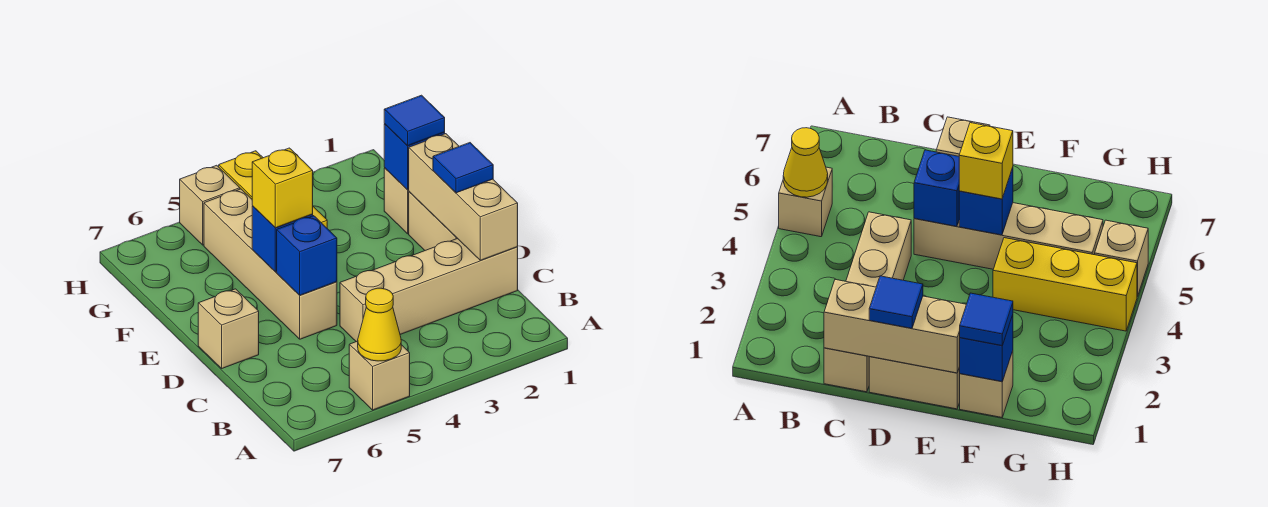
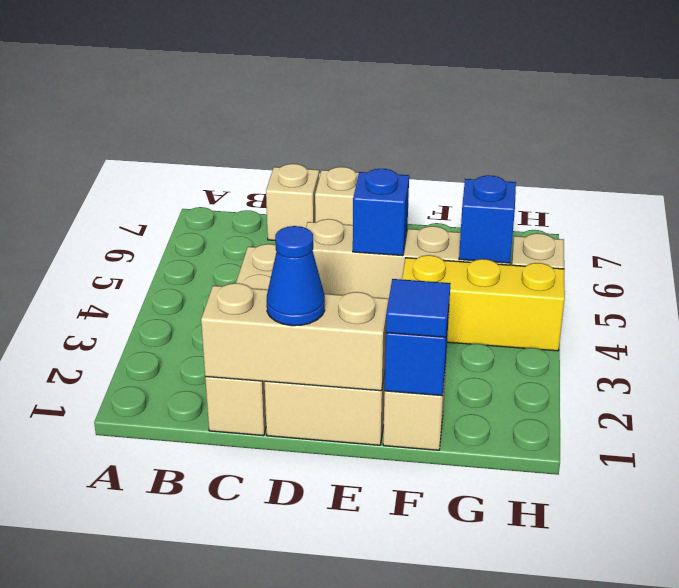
tan brick A5 level 1 -> tan brick C7 level 1
yellow cone A5 level 2 -> none
blue tile D1 level 3 -> blue cone D1 level 3
blue brick D5 level 2 -> blue brick G5 level 2
yellow brick E5 level 3 -> none

